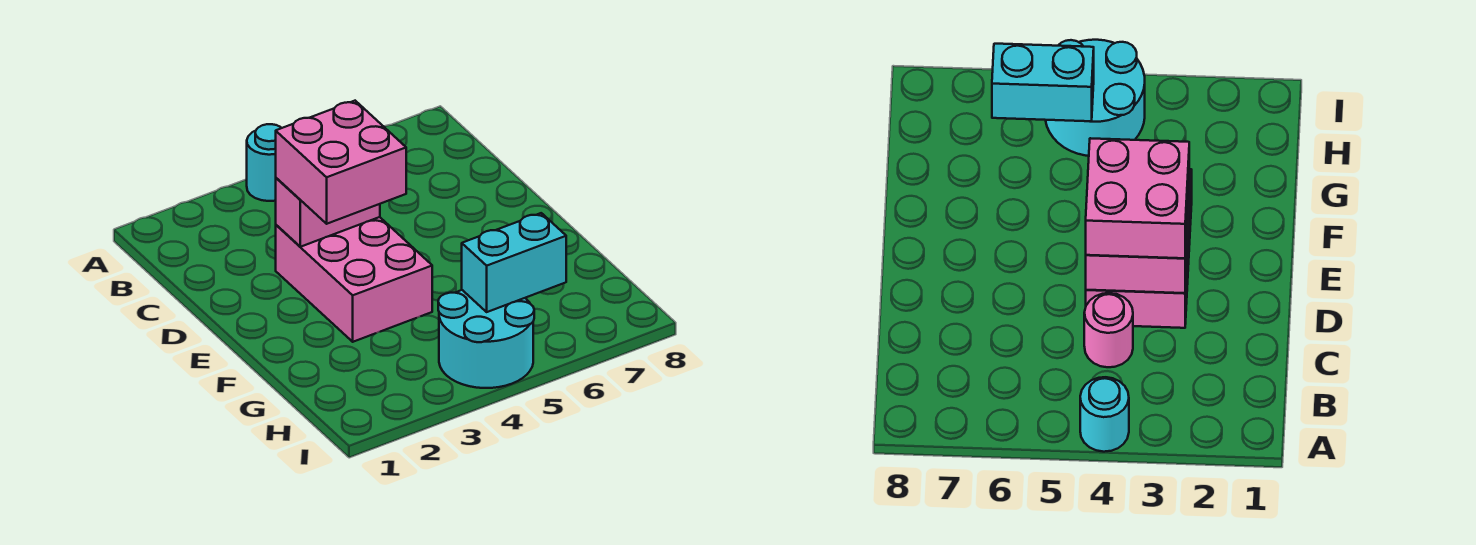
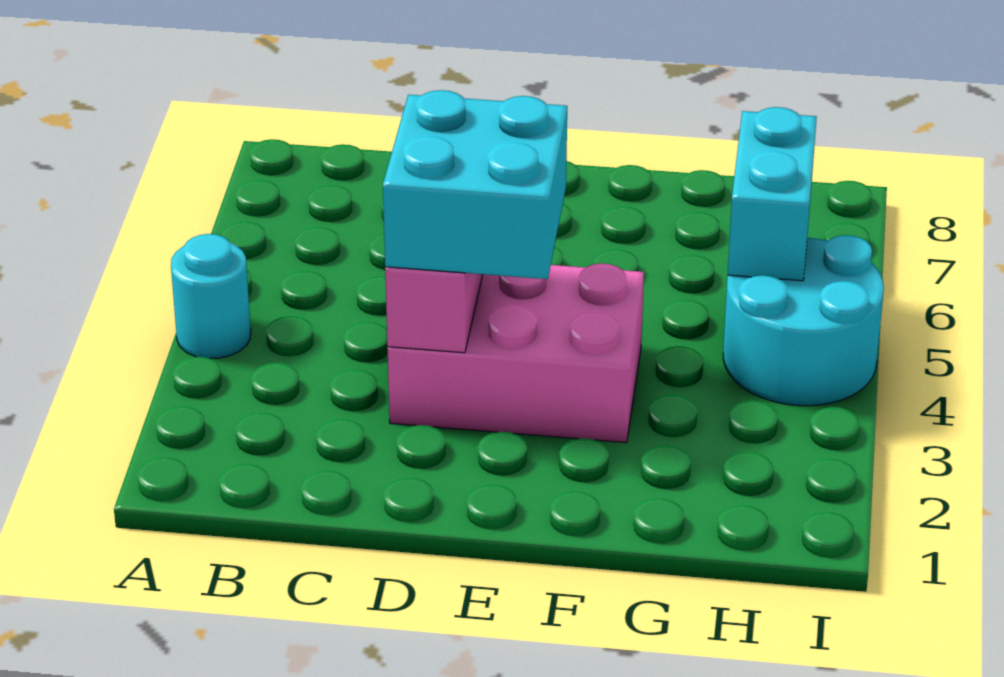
pink round brick C4 level 1 -> none
pink brick D3:E4 level 3 -> cyan brick D3:E4 level 3

